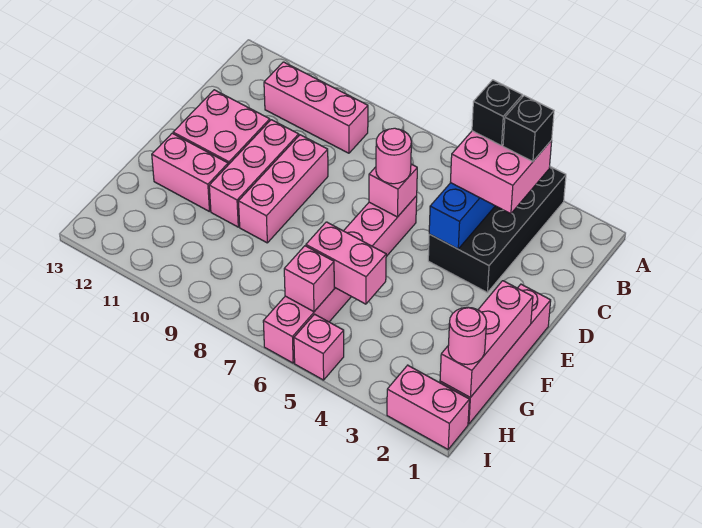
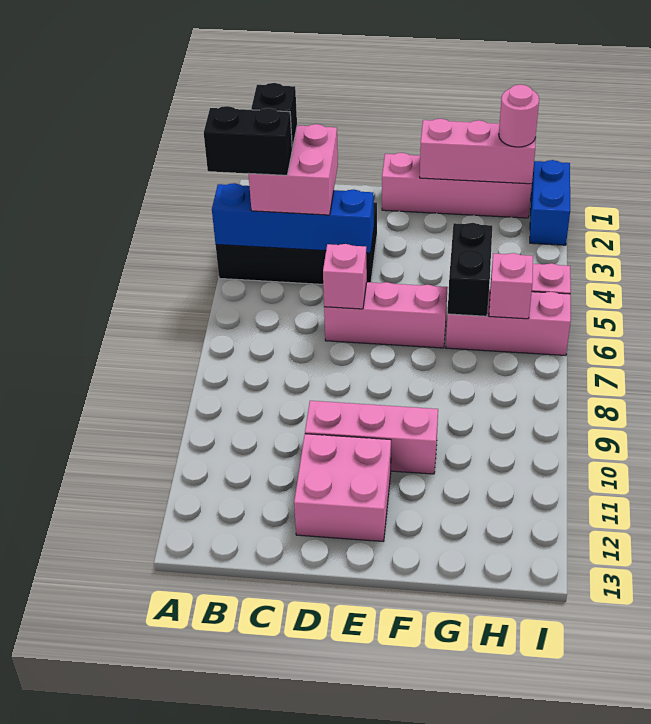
black brick B4 level 4 -> black brick A4:B4 level 4
pink brick B9:B11 level 1 -> none
pink round brick D6 level 3 -> none
pink brick D9:F9 level 1 -> none
pink brick F11:F12 level 1 -> none
pink brick G5:G6 level 2 -> black brick G5:G6 level 2
pink brick I1:I2 level 1 -> blue brick I1:I2 level 1

